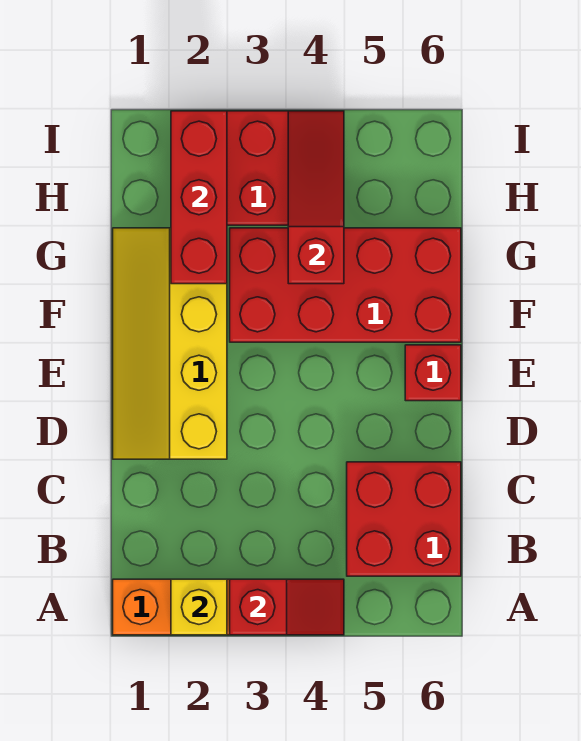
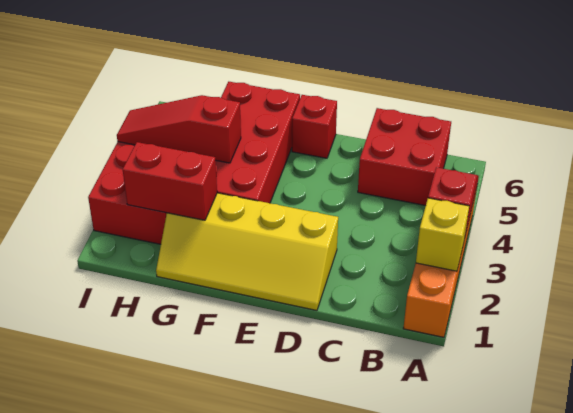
red brick G2:I2 level 2 -> red brick G2:H2 level 2

